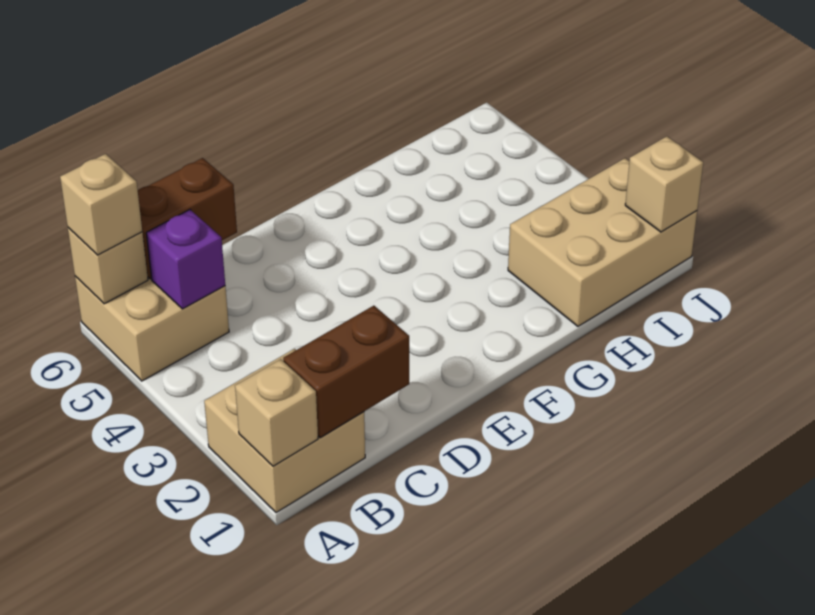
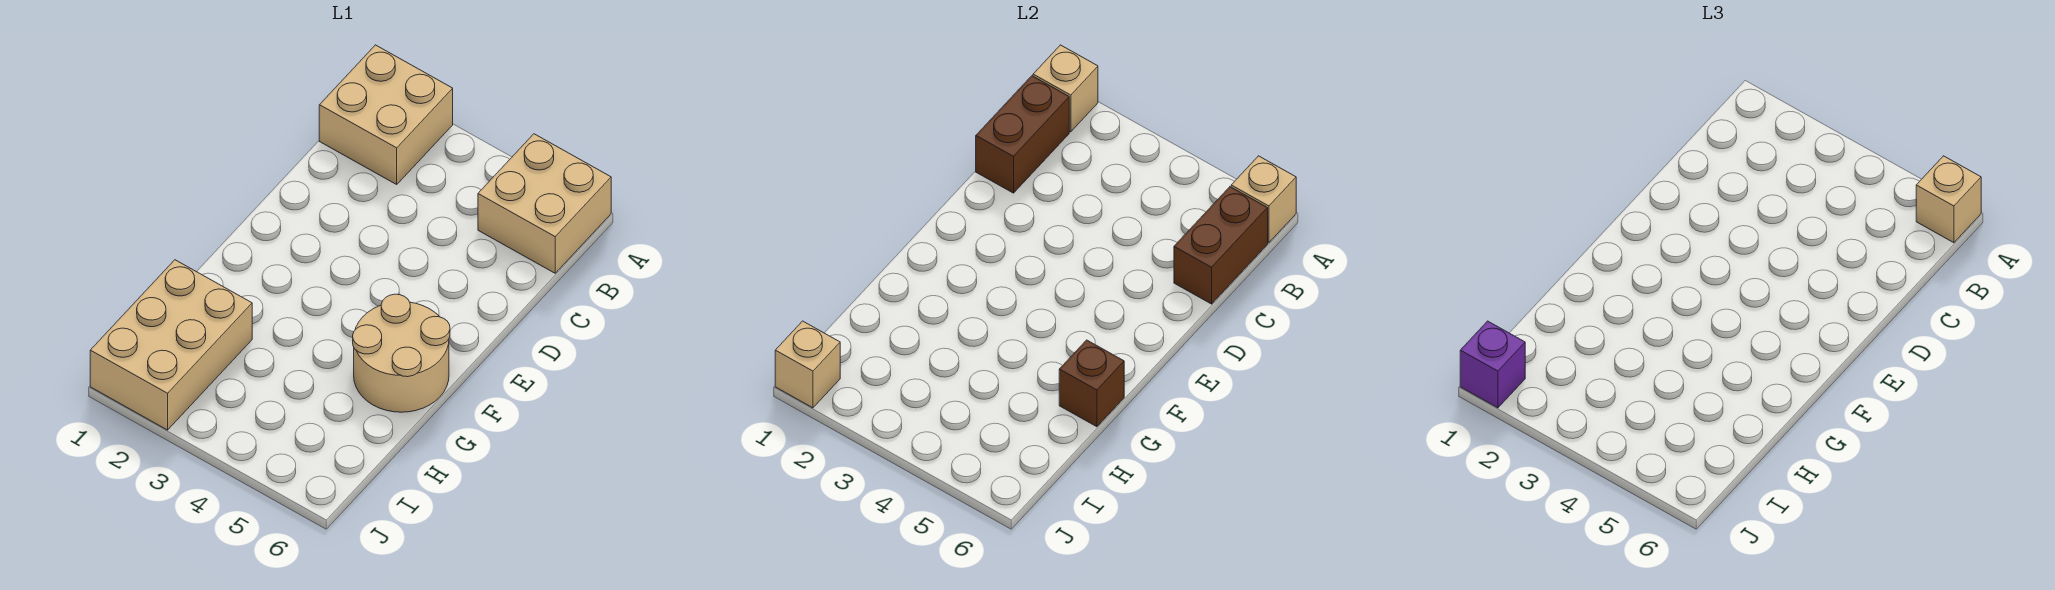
purple brick B5 level 2 -> purple brick J1 level 3
none -> tan round brick F5:G6 level 1
none -> brown brick G6 level 2

